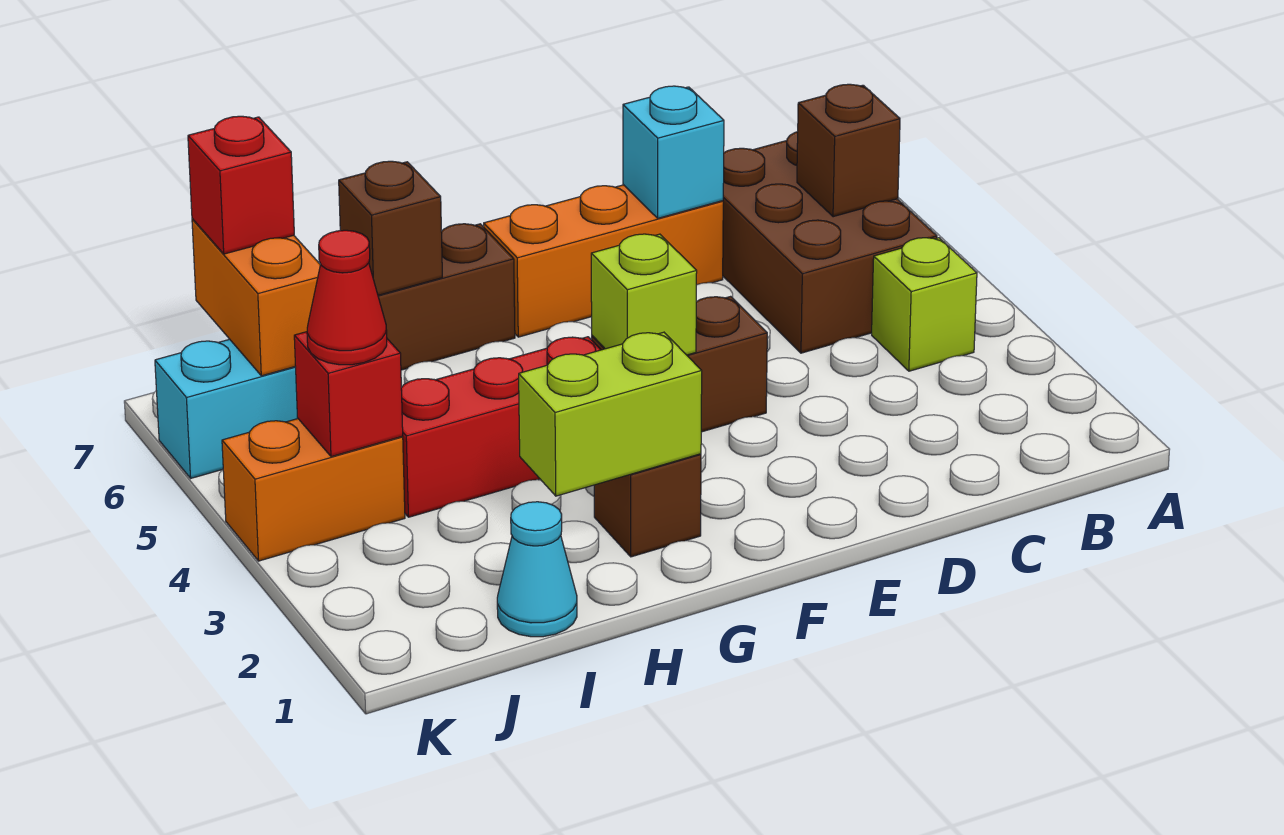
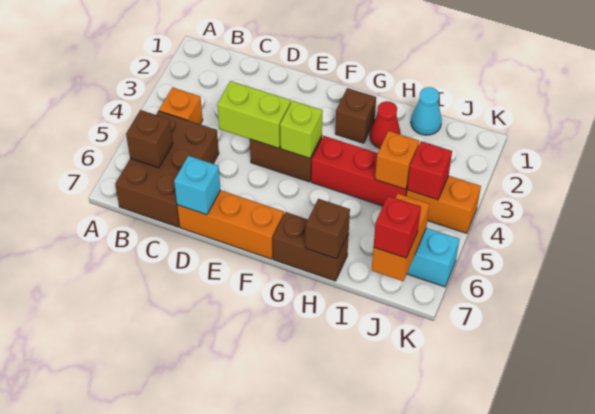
lime brick B4 level 1 -> orange brick B4 level 1
lime brick G2:H2 level 2 -> lime brick D4:E4 level 2
none -> orange brick I4 level 2
red cone J4 level 3 -> red cone H2 level 1

